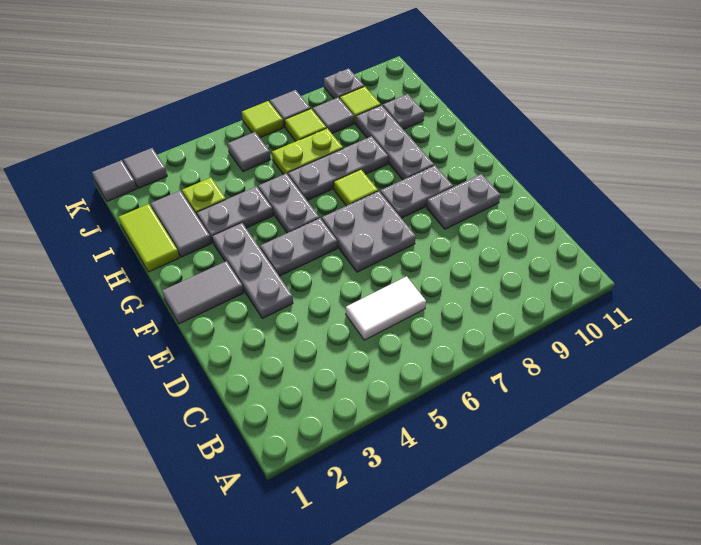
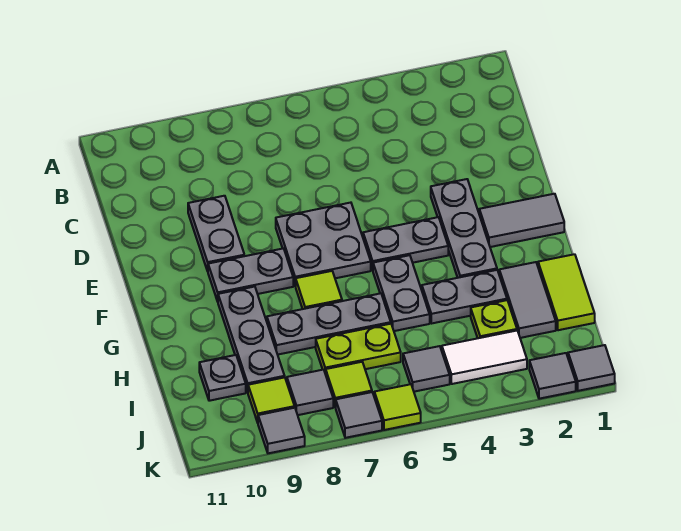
white tile C5:C6 level 1 -> white tile J3:J4 level 1
grey plate E9:E10 level 1 -> grey plate D9:E9 level 1
grey plate K9 level 1 -> grey tile K9 level 1

